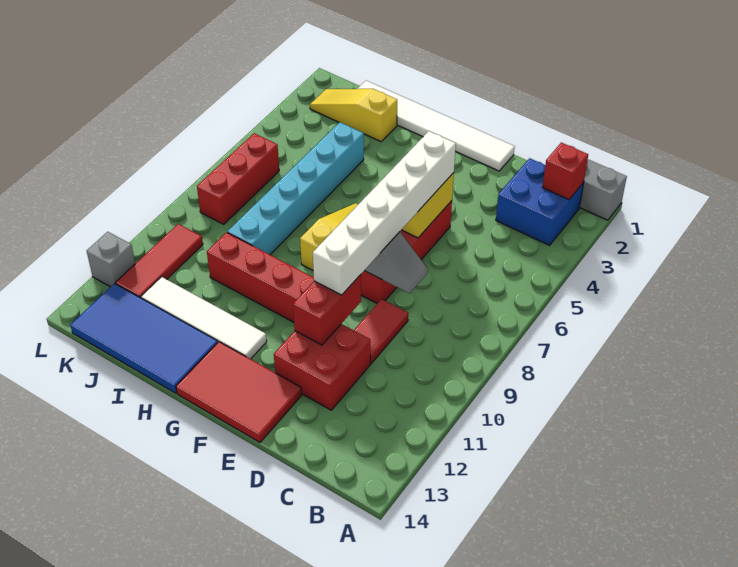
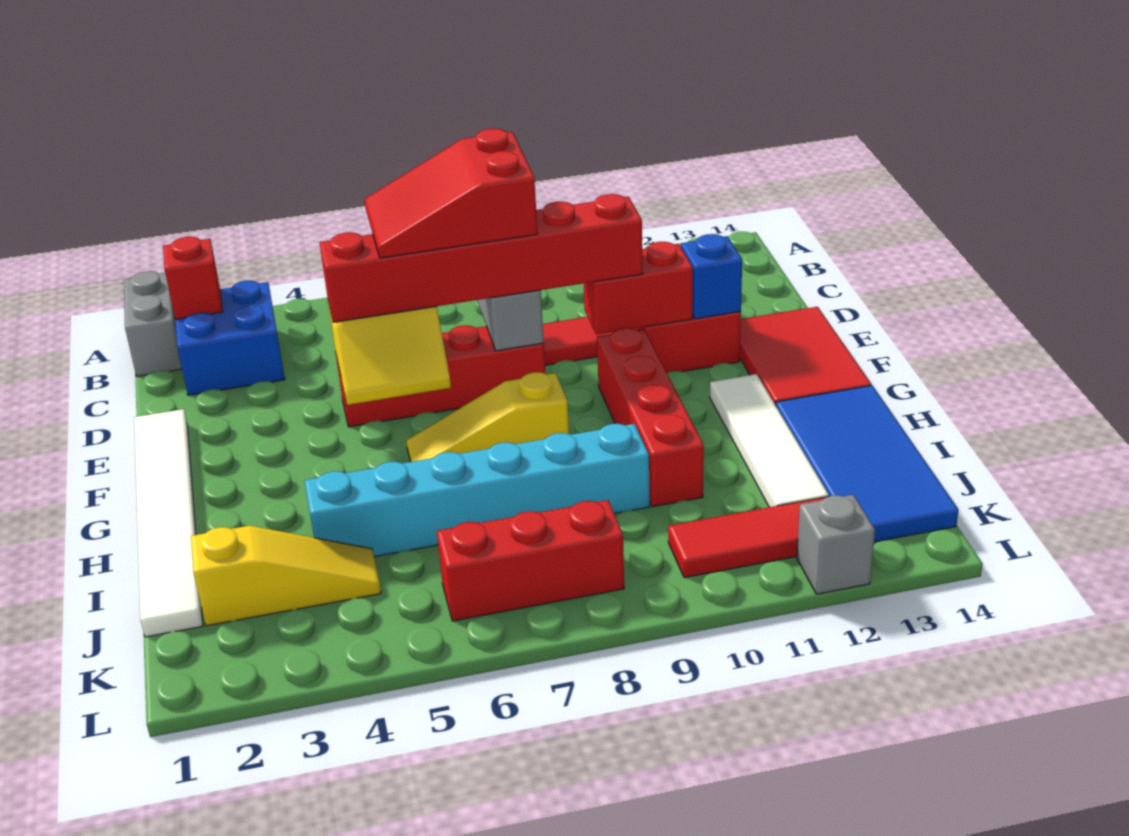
none -> red slope D6:E8 level 4 top 8
white brick E5:E10 level 3 -> red brick E5:E10 level 3
none -> blue brick E12 level 2
yellow slope I2:K2 level 1 top I -> yellow slope J2:J4 level 1 top 2

